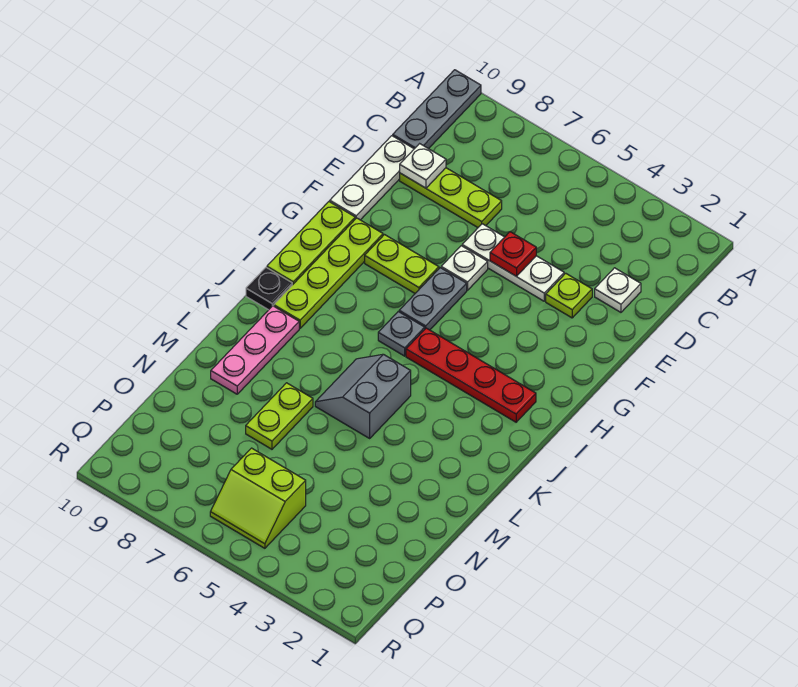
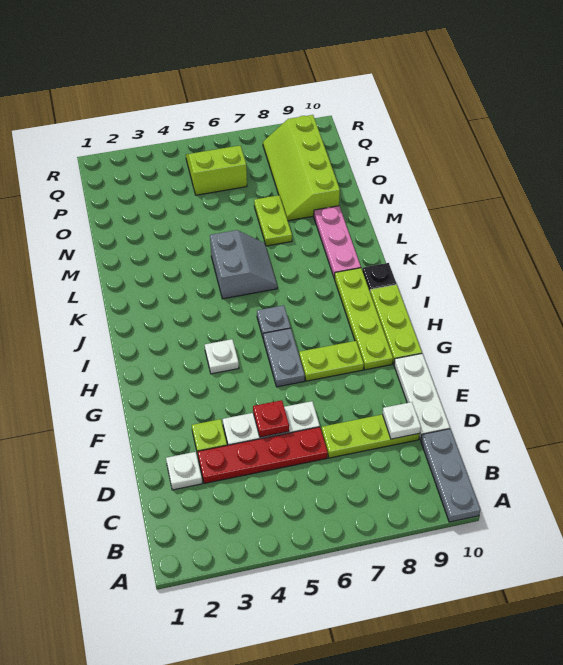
white plate F6 level 1 -> white plate H4 level 1
red plate I2:I5 level 1 -> red plate D3:D6 level 1
none -> lime slope N8:Q9 level 1 top 9

